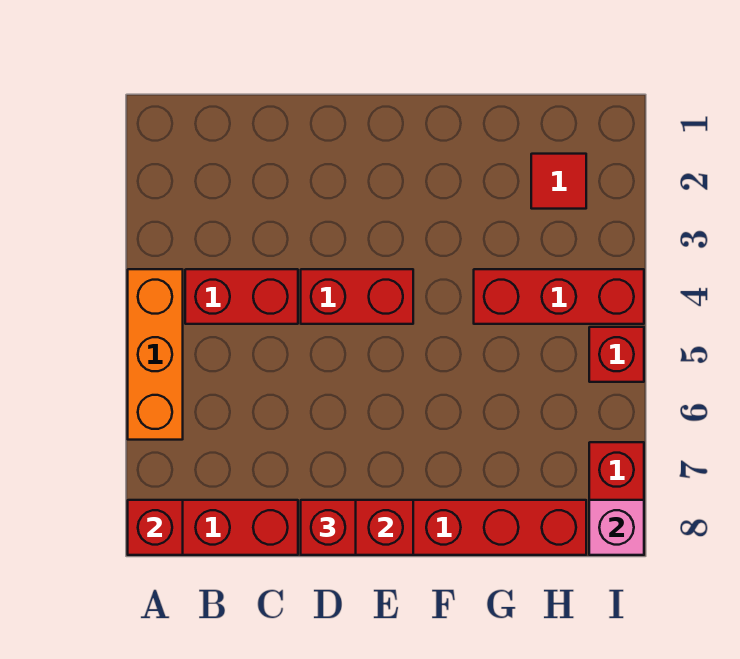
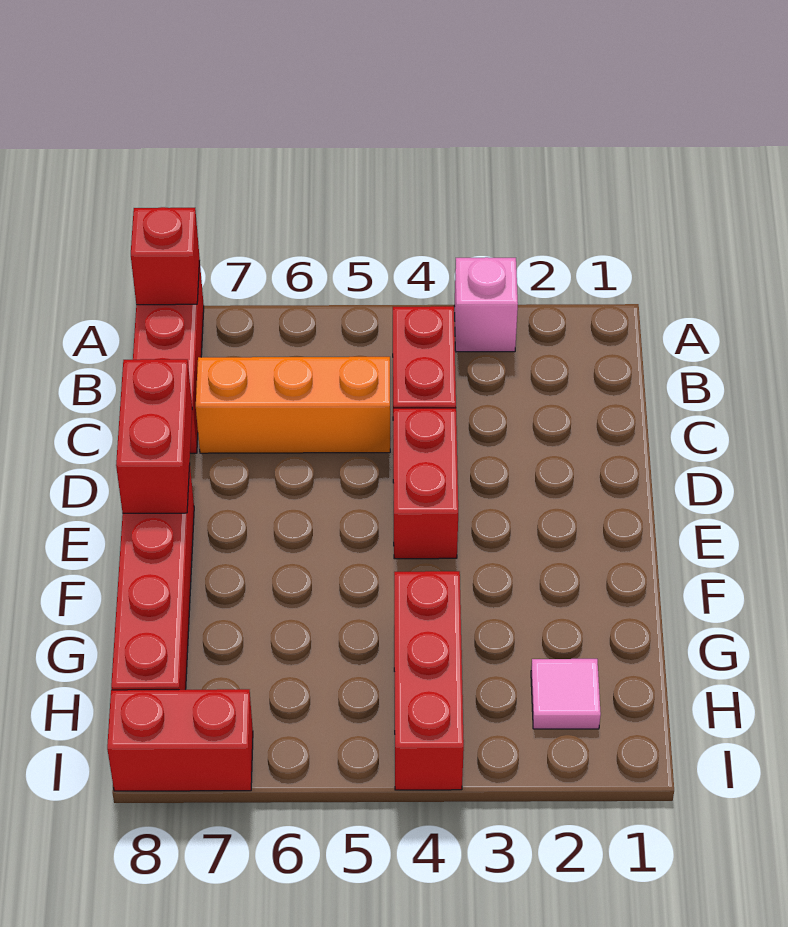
orange brick A4:A6 level 1 -> orange brick C5:C7 level 1
red brick D8 level 3 -> none
red tile H2 level 1 -> pink tile H2 level 1
red brick I5 level 1 -> none
pink brick I8 level 2 -> pink brick A3 level 1

